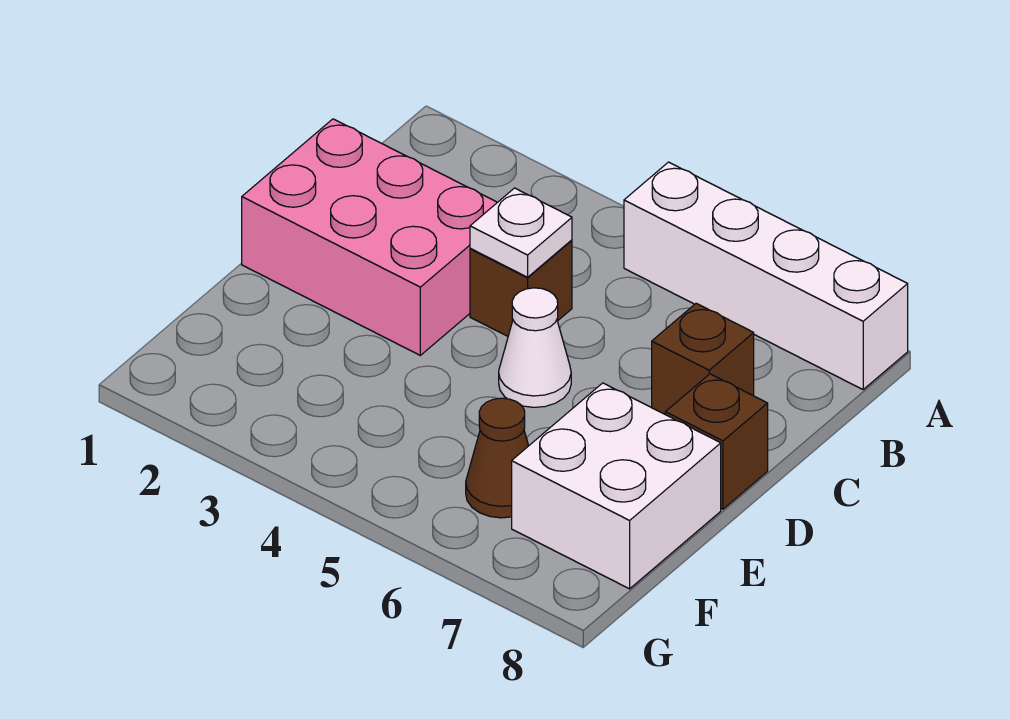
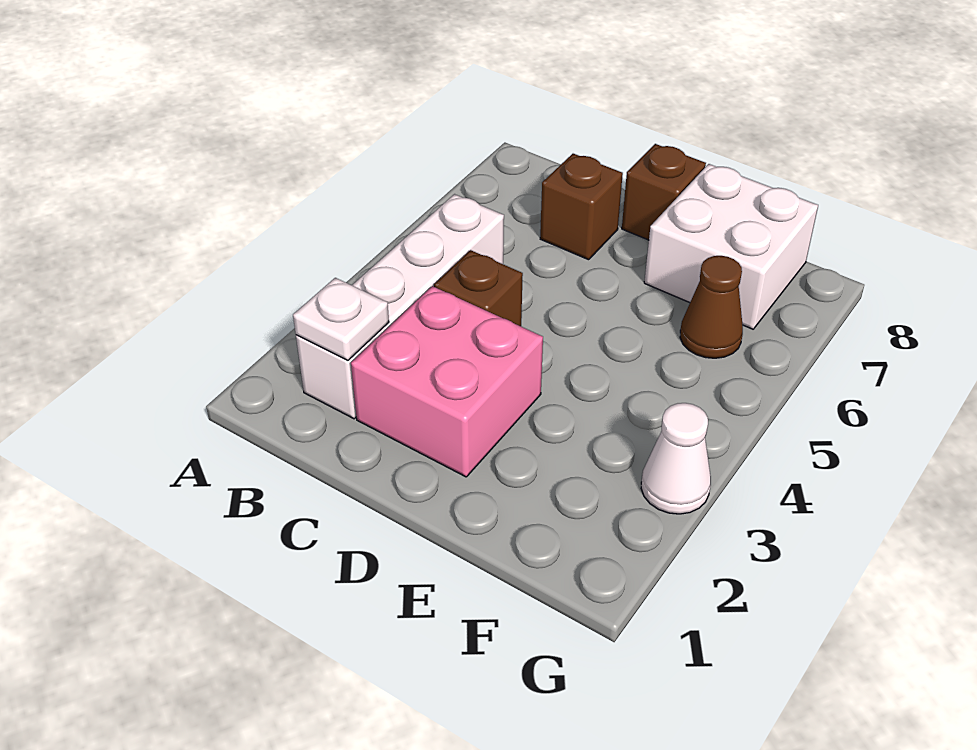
white brick A5:A8 level 1 -> white brick B2:B5 level 1
pink brick C1:D3 level 1 -> pink brick C2:D3 level 1
white plate C4 level 2 -> white plate B2 level 2
white cone D5 level 1 -> white cone G3 level 1

